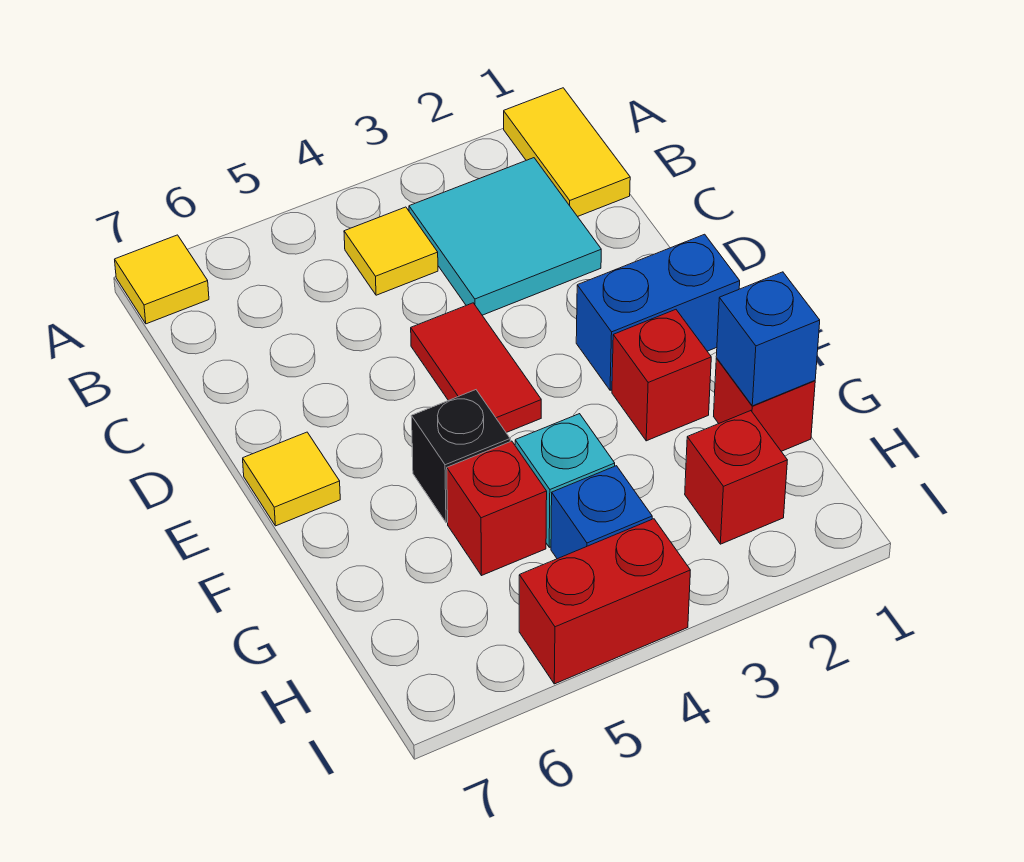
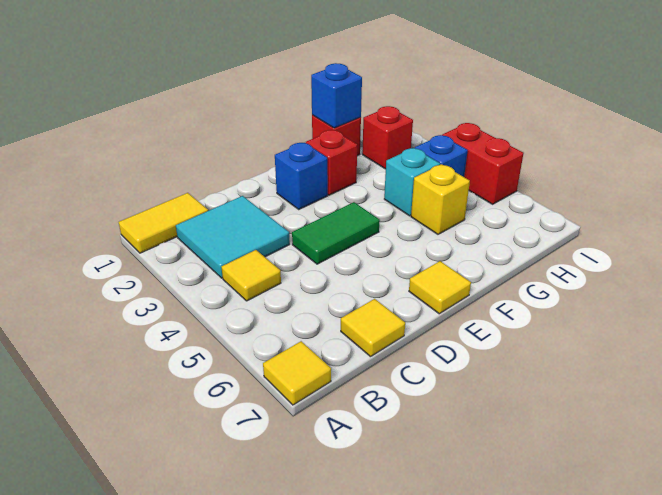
none -> yellow tile C7 level 1
red tile D4:E4 level 1 -> green tile D4:E4 level 1
blue brick E1:E2 level 1 -> blue brick E2 level 1
black brick F5 level 1 -> none
red brick G5 level 1 -> yellow brick G5 level 1

